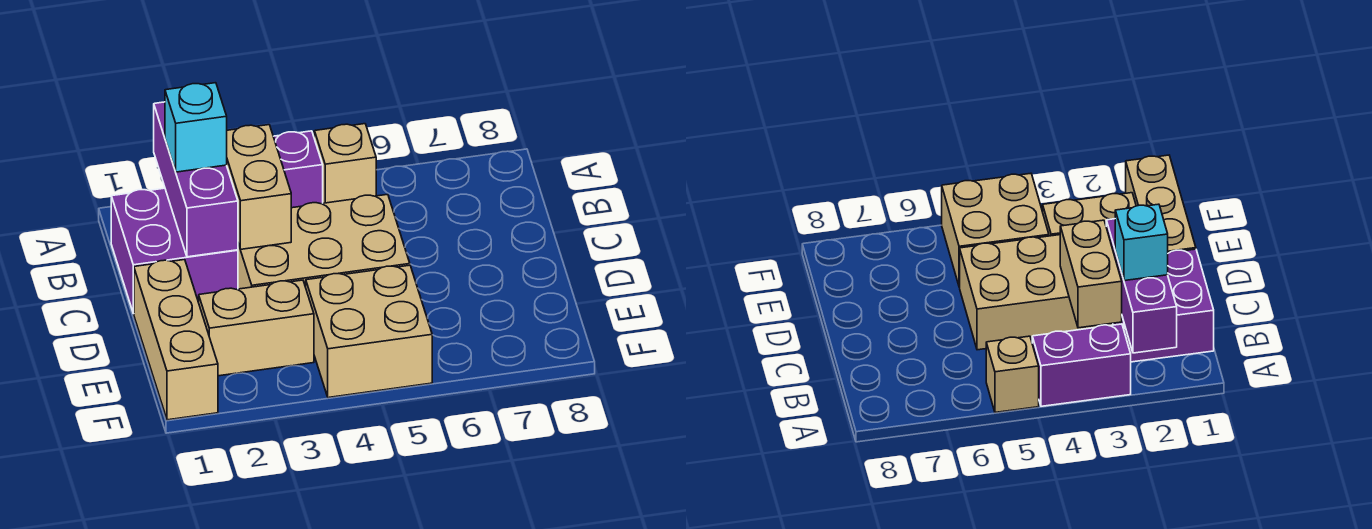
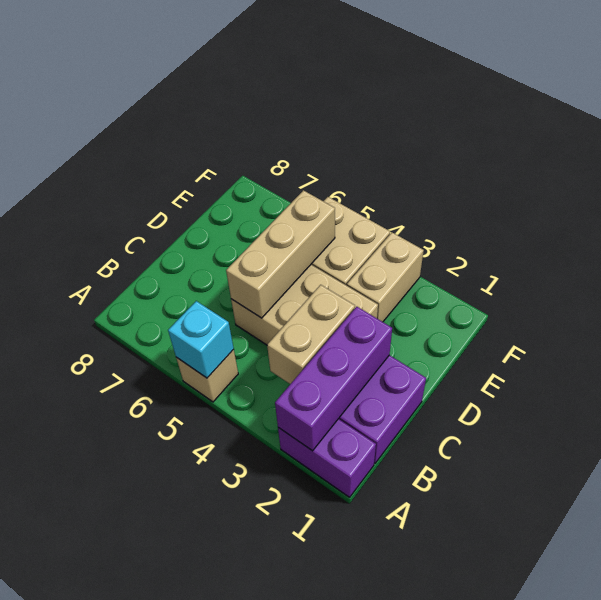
purple brick A3:A4 level 1 -> purple brick A1:A2 level 1
cyan brick B2 level 3 -> cyan brick A5 level 2
tan brick D1:F1 level 1 -> tan brick C5:E5 level 2
tan brick E2:E3 level 1 -> tan brick E3:F3 level 1

